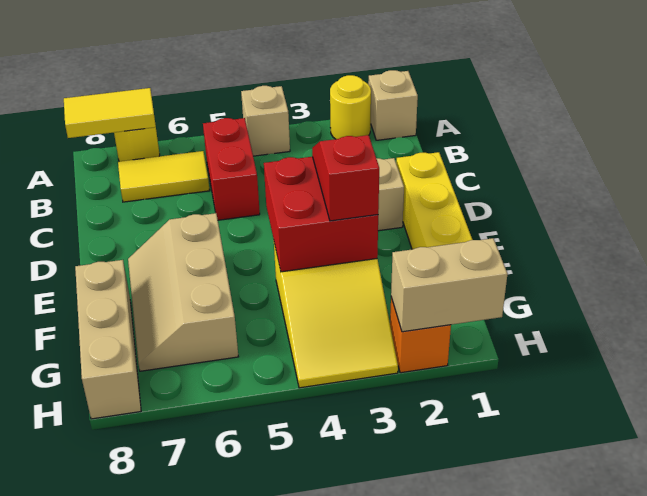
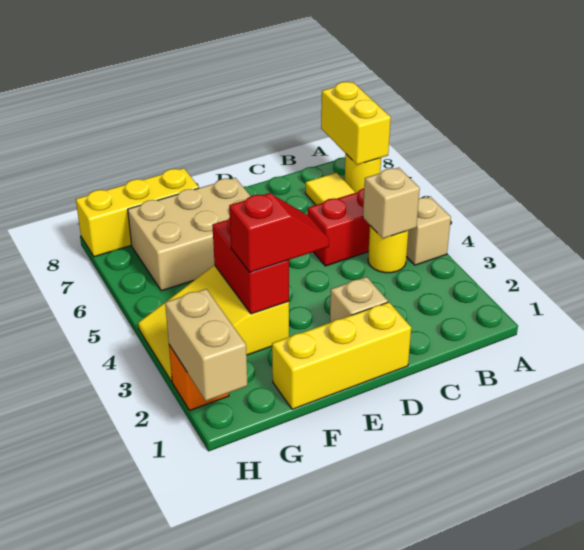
tan brick A1 level 1 -> tan brick B4 level 2
yellow round brick A2 level 1 -> yellow round brick B4 level 1
yellow tile A7:A8 level 2 -> yellow brick A7:A8 level 2
red brick E3:F4 level 2 -> red brick F3:F4 level 2
tan slope E6:G7 level 1 top 6 -> tan brick E6:G7 level 1
tan brick F8:H8 level 1 -> yellow brick F8:H8 level 1

